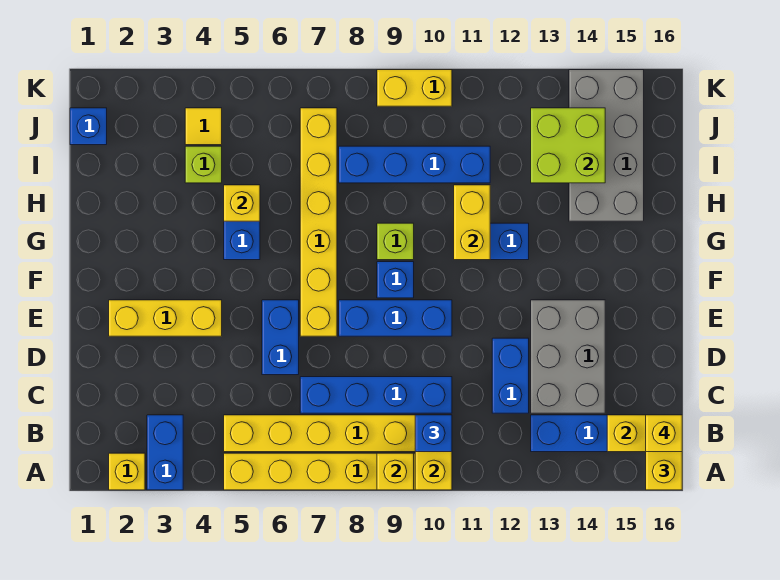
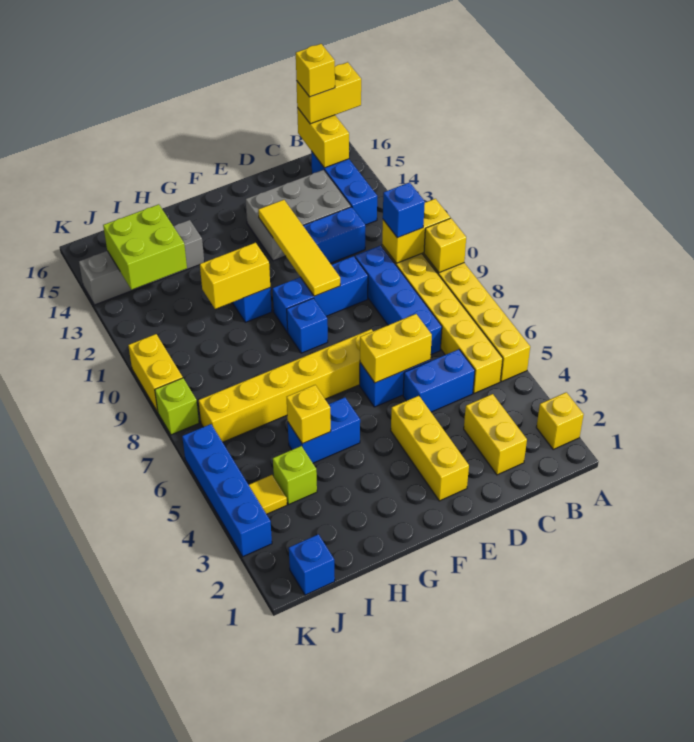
blue brick A3:B3 level 1 -> blue brick C5:D5 level 1
none -> yellow brick C2:C3 level 1
none -> yellow brick D6:E6 level 2
blue brick E8:E10 level 1 -> blue brick D10:F10 level 1
none -> yellow tile E10:E13 level 2
lime brick G9 level 1 -> lime brick K8 level 1
grey brick H14:K15 level 1 -> grey brick H14:K14 level 1
blue brick I8:I11 level 1 -> blue brick K3:K6 level 1

